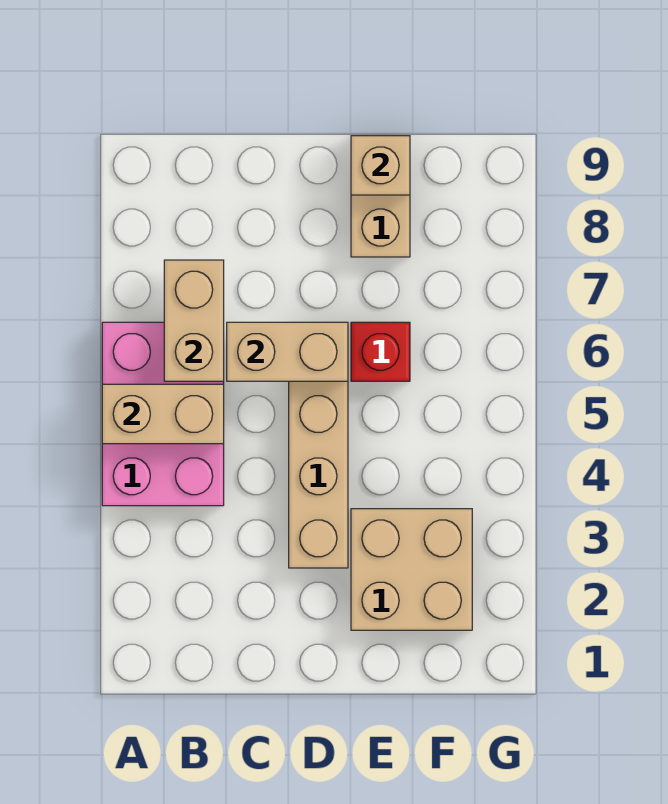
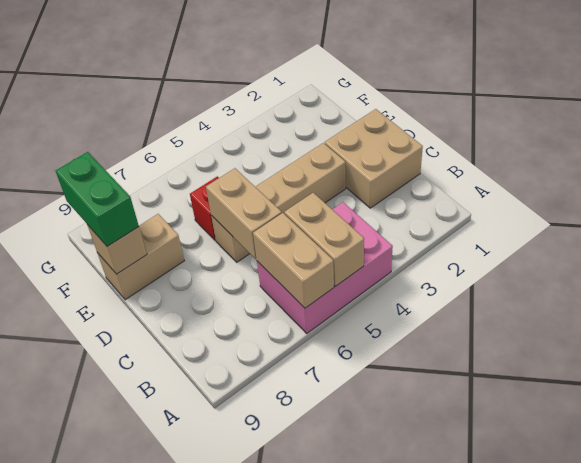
tan brick B6:B7 level 2 -> tan brick A6:B6 level 2
tan brick E2:F3 level 1 -> tan brick C1:D2 level 1
none -> green brick E9:F9 level 3

